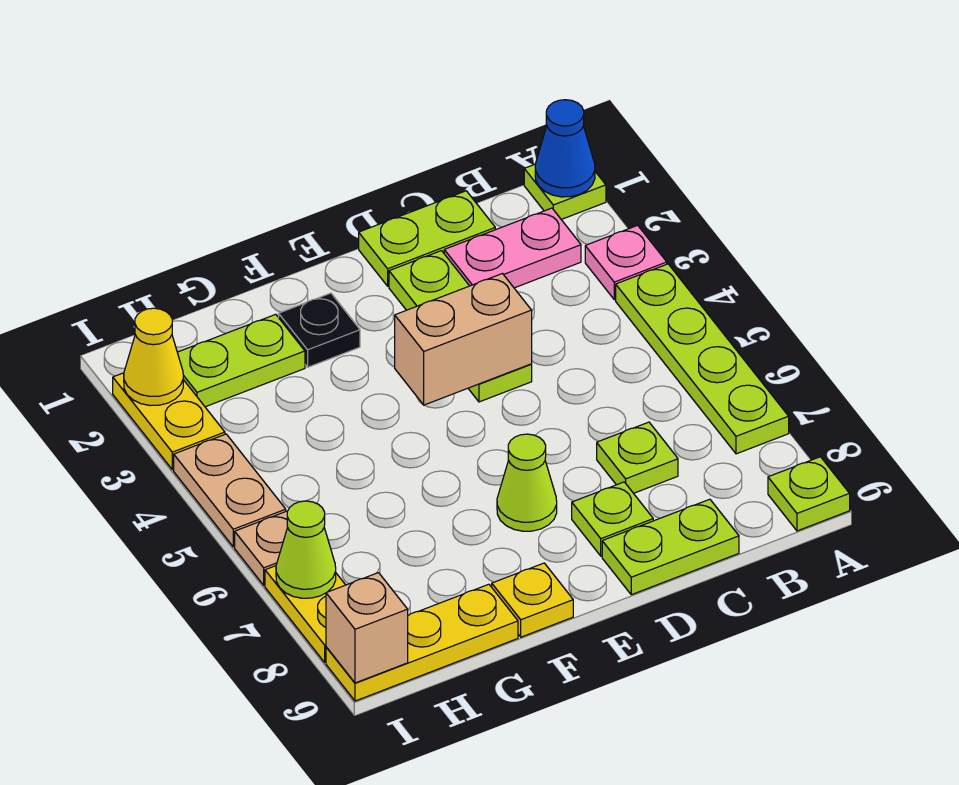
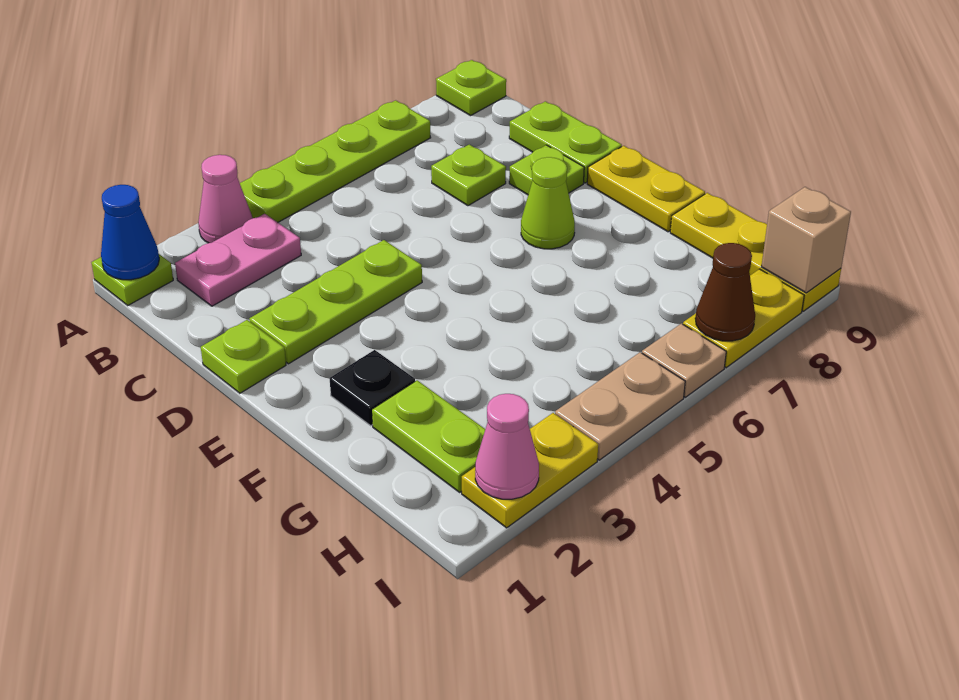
pink plate A3 level 1 -> pink cone A3 level 1
pink plate B2:C2 level 1 -> pink plate B2:B3 level 1
lime plate C1:D1 level 1 -> lime plate D1 level 1
tan brick D4:E4 level 2 -> none
yellow plate F9 level 1 -> yellow plate E9:F9 level 1
yellow cone I2 level 2 -> pink cone I2 level 2
lime cone I7 level 2 -> brown cone I7 level 2

